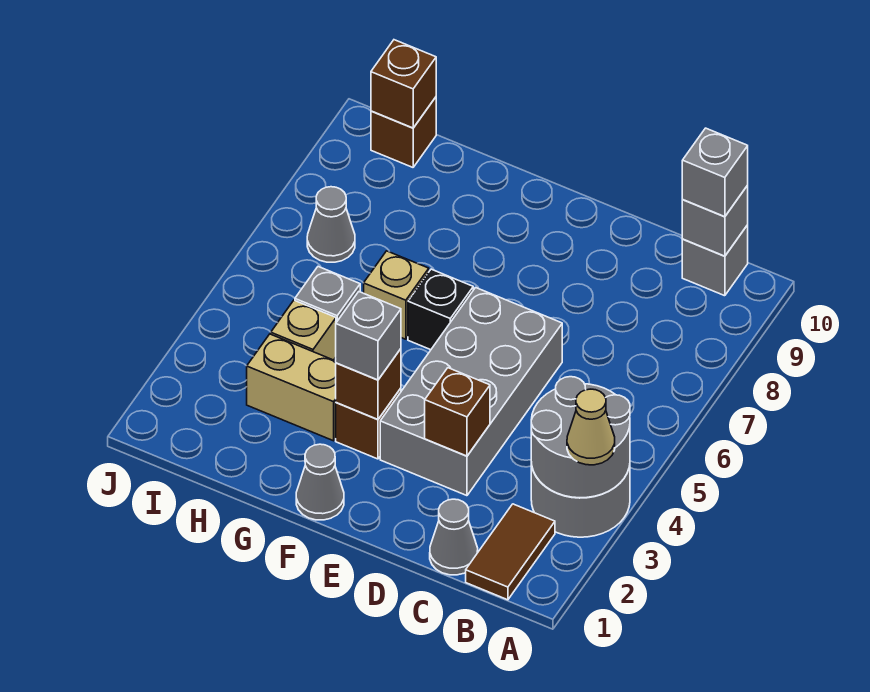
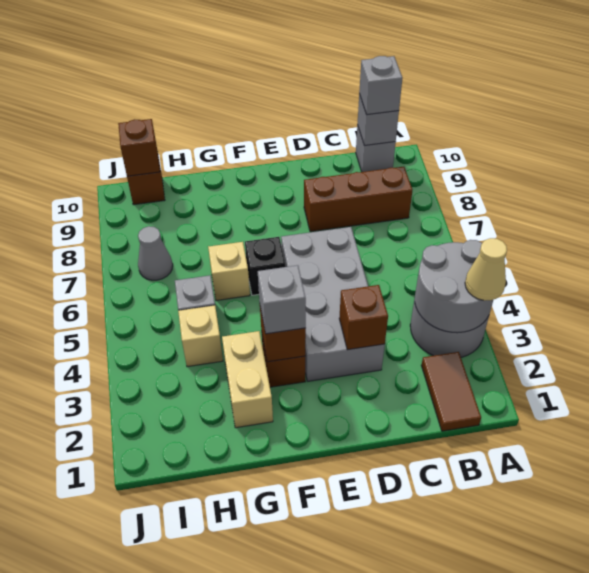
none -> brown brick B8:D8 level 1
grey cone C1 level 1 -> none
grey cone F1 level 1 -> none
tan brick G3:H3 level 1 -> tan brick G2:G3 level 1

